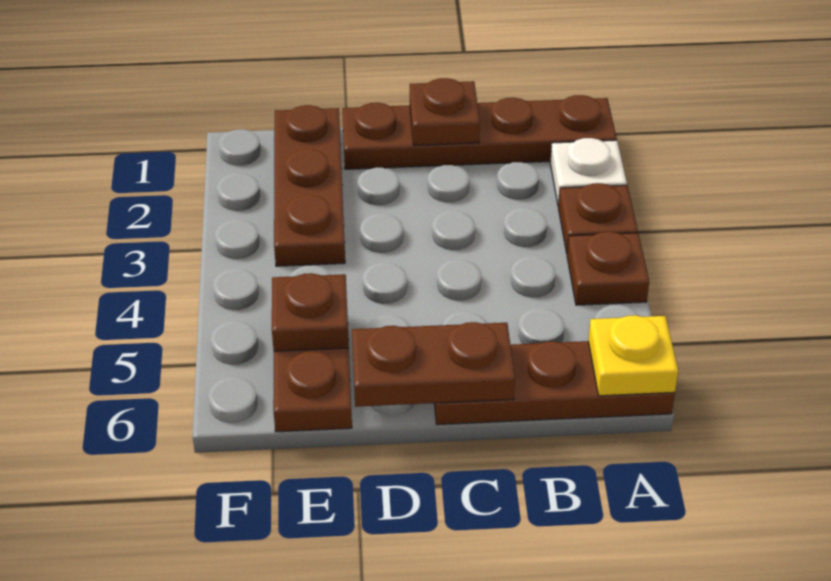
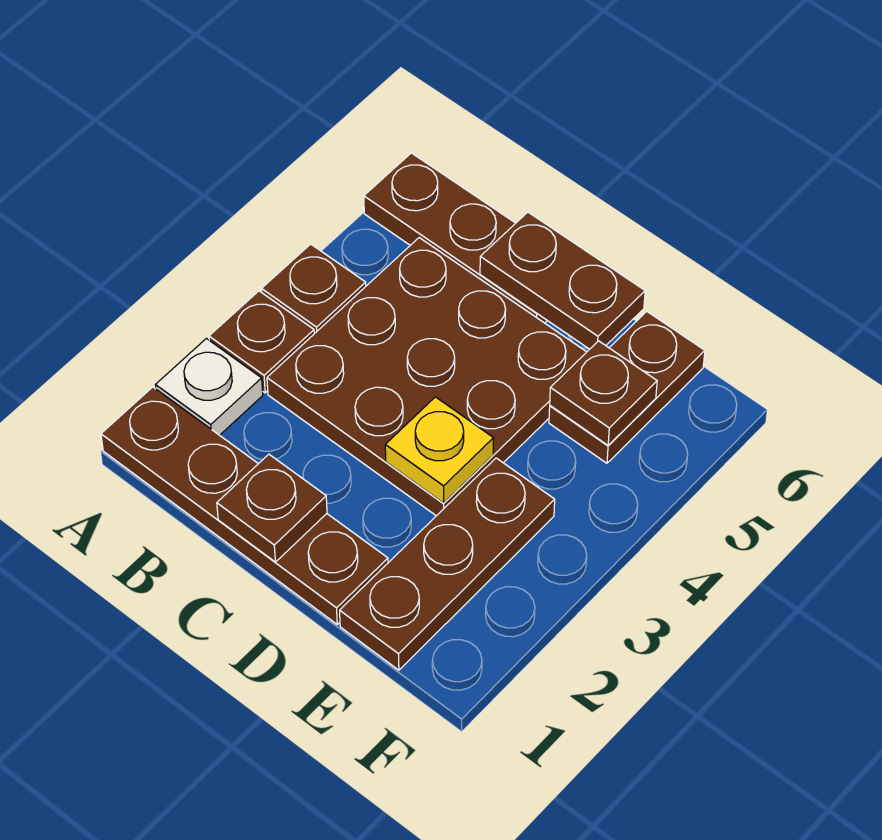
yellow plate A6 level 2 -> yellow plate D3 level 2
none -> brown plate B3:D5 level 1

